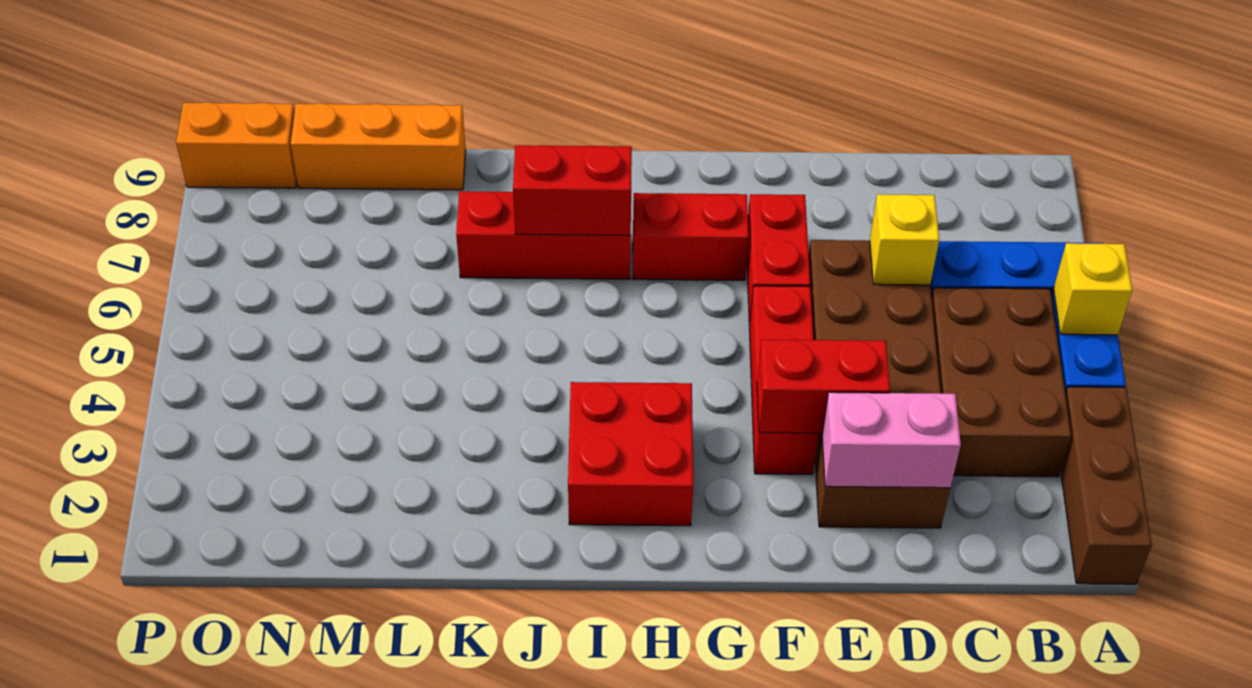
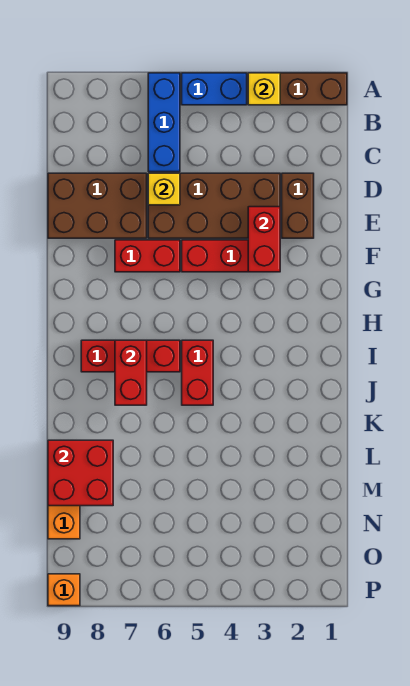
yellow brick A5 level 2 -> yellow brick A3 level 2
brown brick B3:C5 level 1 -> brown brick D7:E9 level 1
pink brick D2:E2 level 2 -> none
red brick G7:H7 level 1 -> red brick I5:J5 level 1
red brick H2:I3 level 1 -> red brick L8:M9 level 2
red brick I7:K7 level 1 -> red brick I6:I8 level 1
orange brick O9:P9 level 1 -> orange brick P9 level 1

